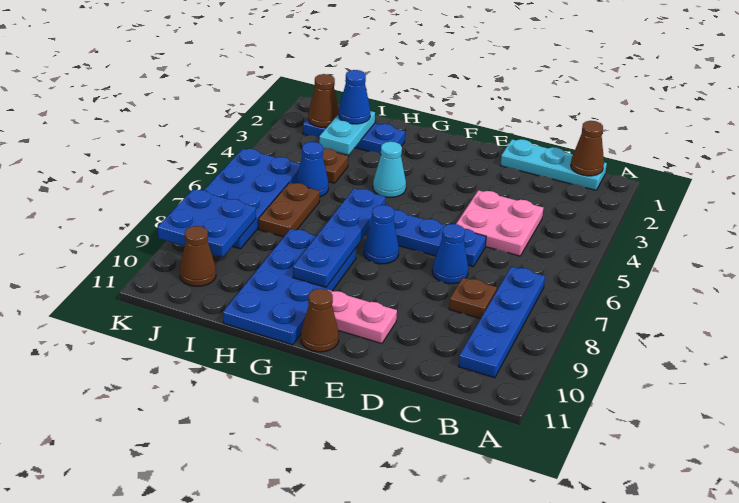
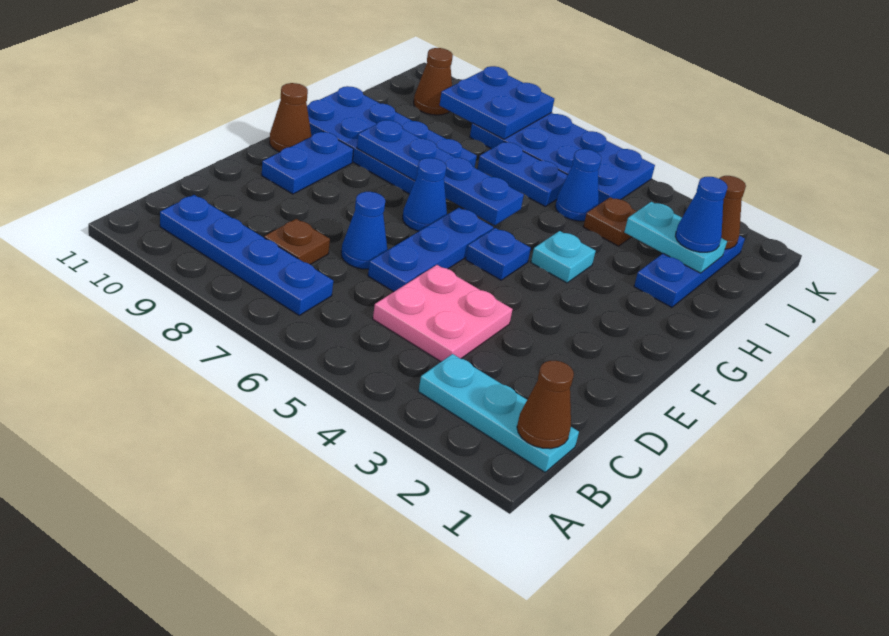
cyan plate B1:D1 level 1 -> cyan plate B1:B3 level 1
pink plate E10:F10 level 1 -> blue plate E10:F10 level 1
none -> blue plate F5 level 1
cyan cone G4 level 1 -> cyan plate G4 level 1
brown plate I6:I7 level 1 -> blue plate I6:I7 level 1

